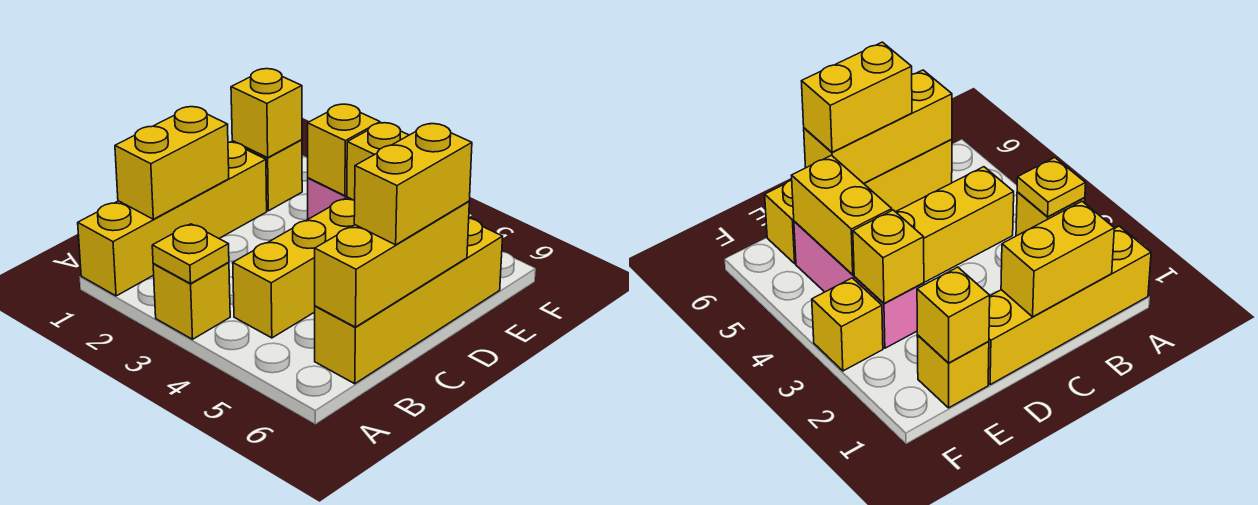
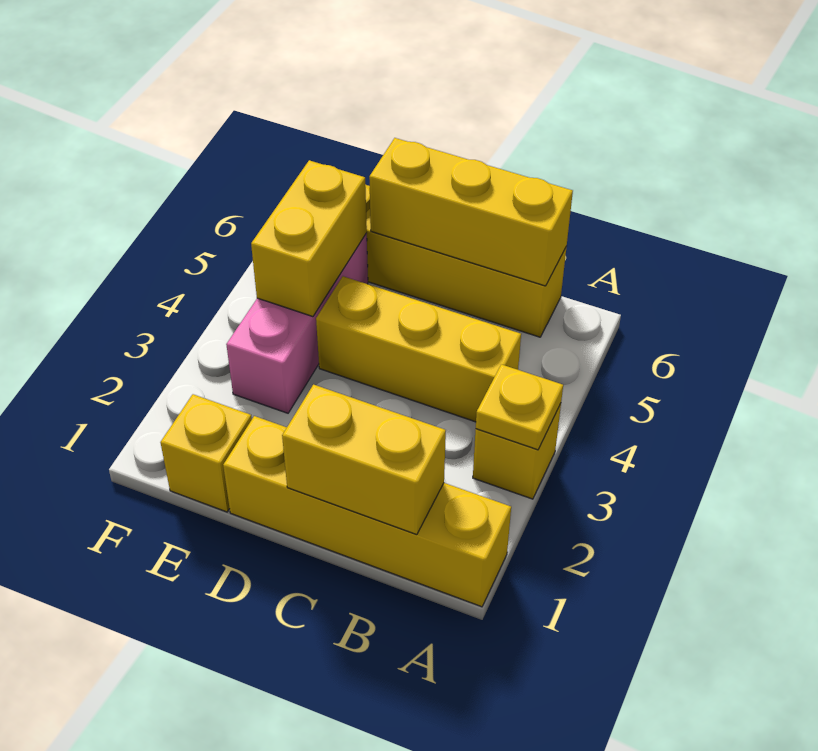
yellow brick C6:D6 level 3 -> none
yellow brick E1 level 2 -> none
yellow brick E3 level 2 -> none
yellow brick F3 level 1 -> none

